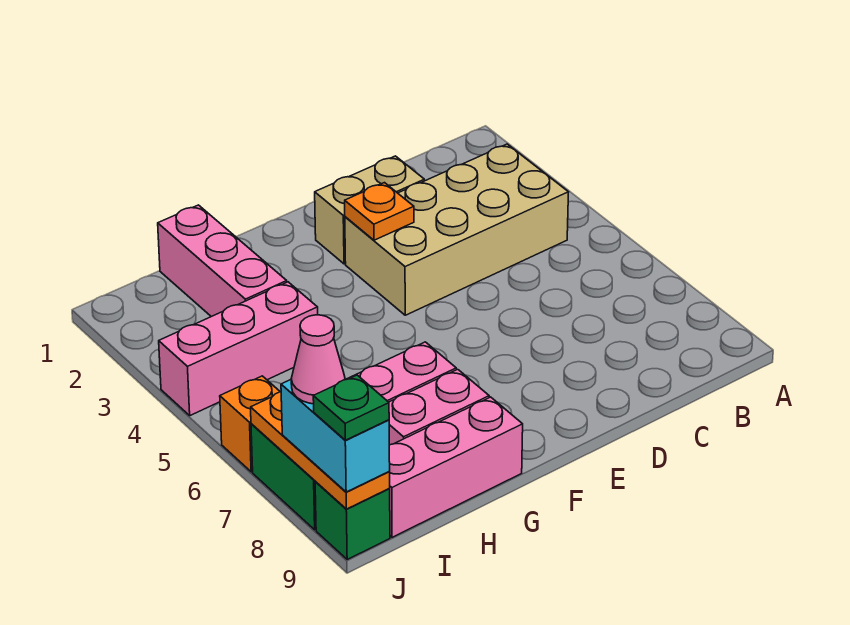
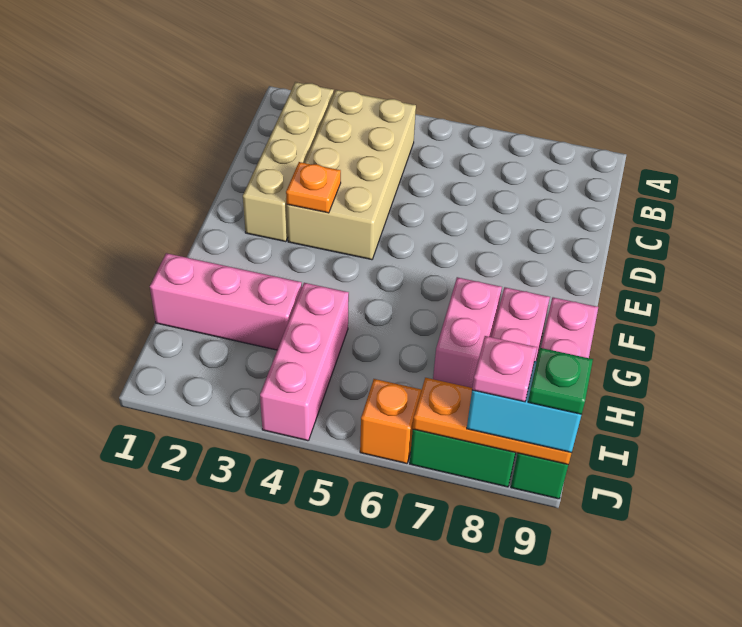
tan brick D2:E2 level 1 -> tan brick B2:E2 level 1
pink cone J8 level 4 -> pink plate J8 level 4

